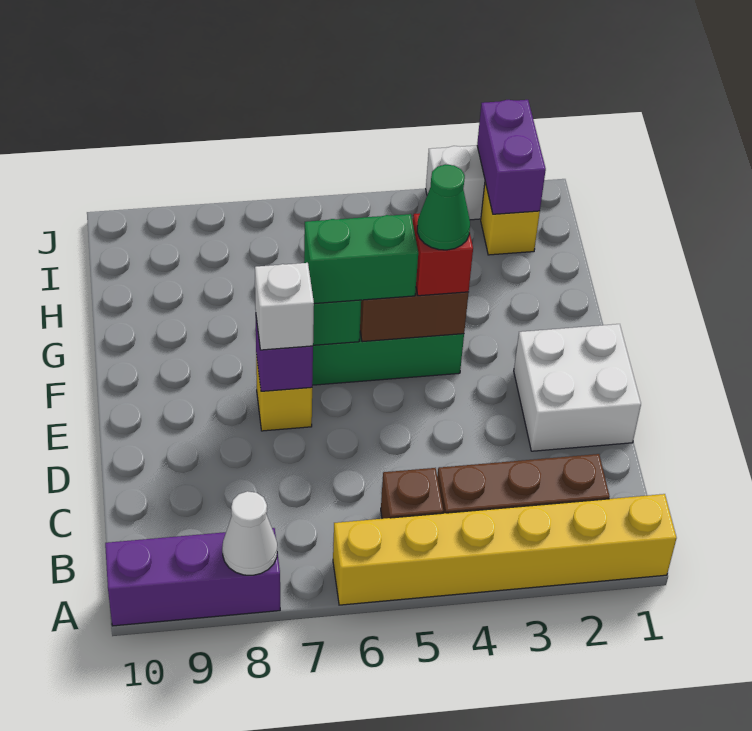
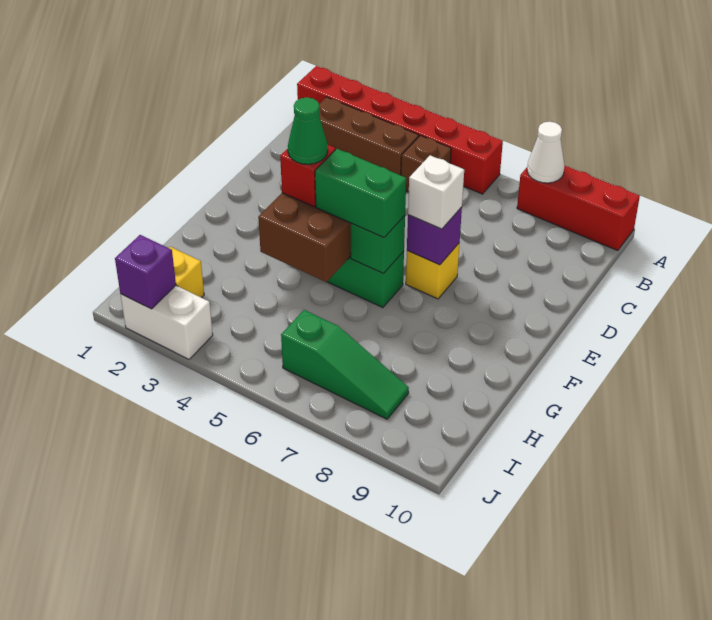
yellow brick A1:A6 level 1 -> red brick A1:A6 level 1
purple brick A8:A10 level 1 -> red brick A8:A10 level 1
white brick D1:E2 level 1 -> none
purple brick I2:J2 level 2 -> purple brick J2 level 2
none -> green slope I6:I8 level 1 top 6

